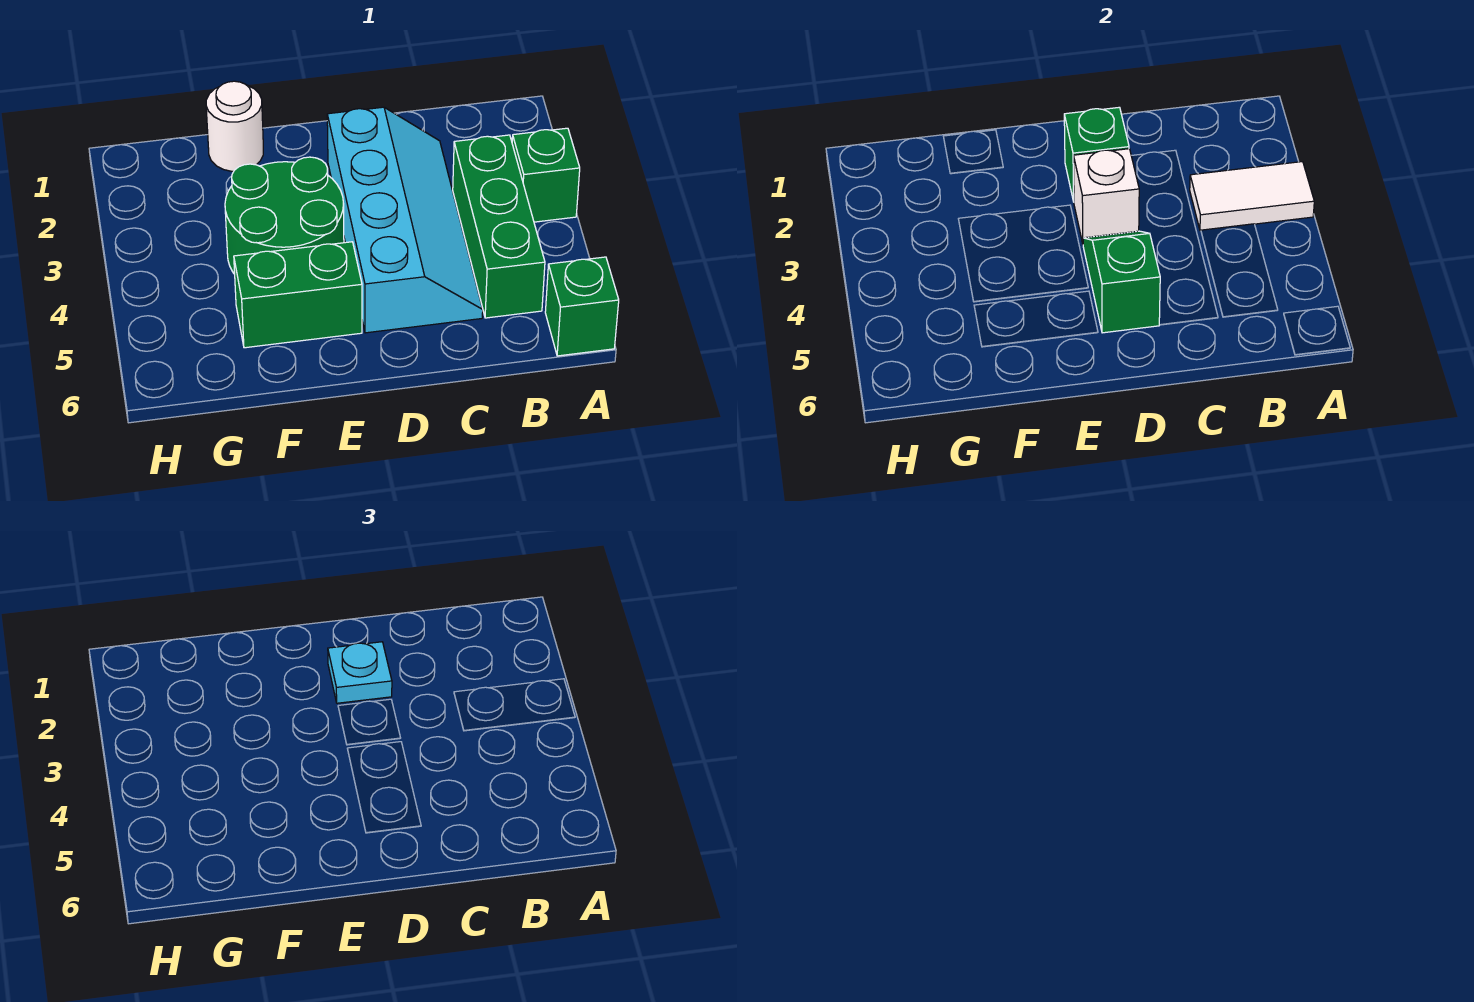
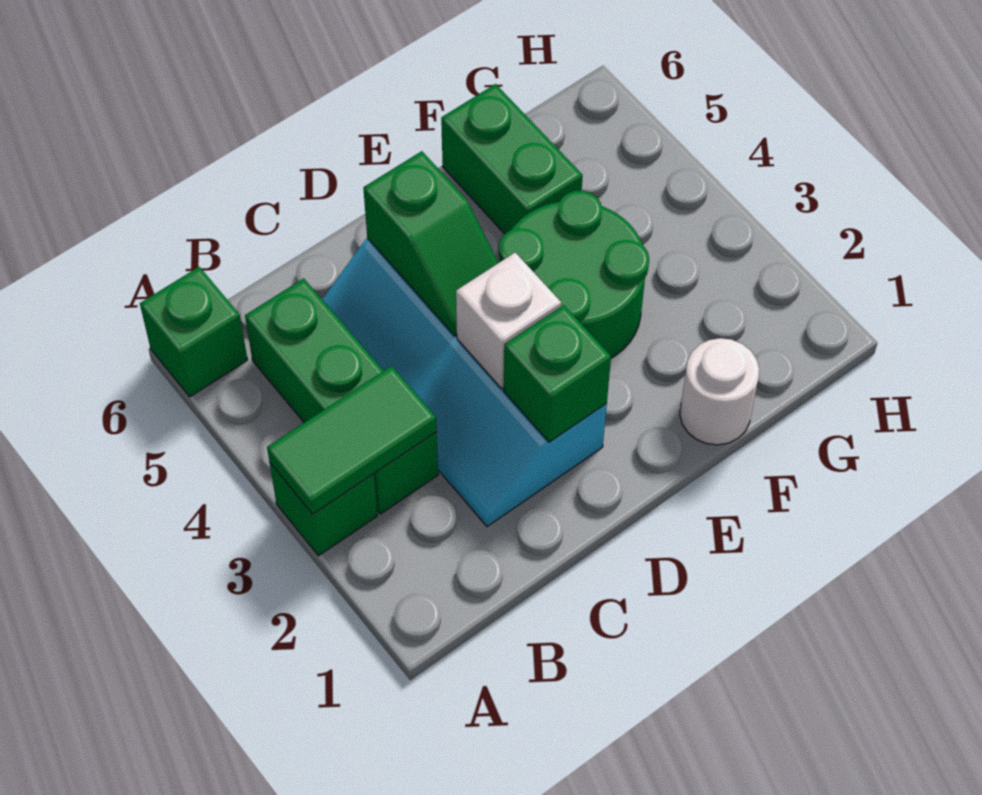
white tile A3:B3 level 2 -> green tile A3:B3 level 2
cyan plate D2 level 3 -> none
green brick E5:F5 level 1 -> green brick F5:F6 level 1

